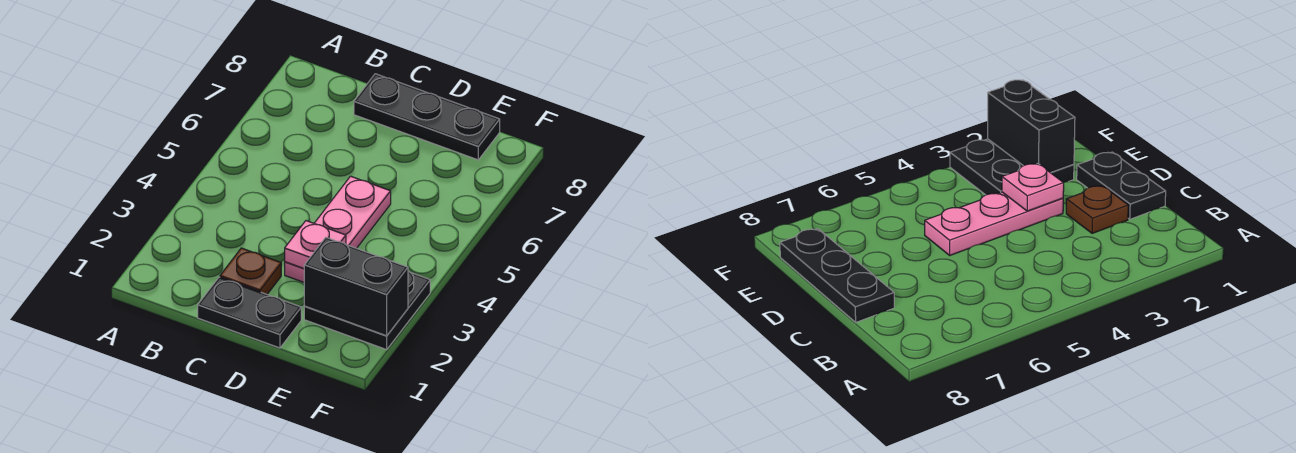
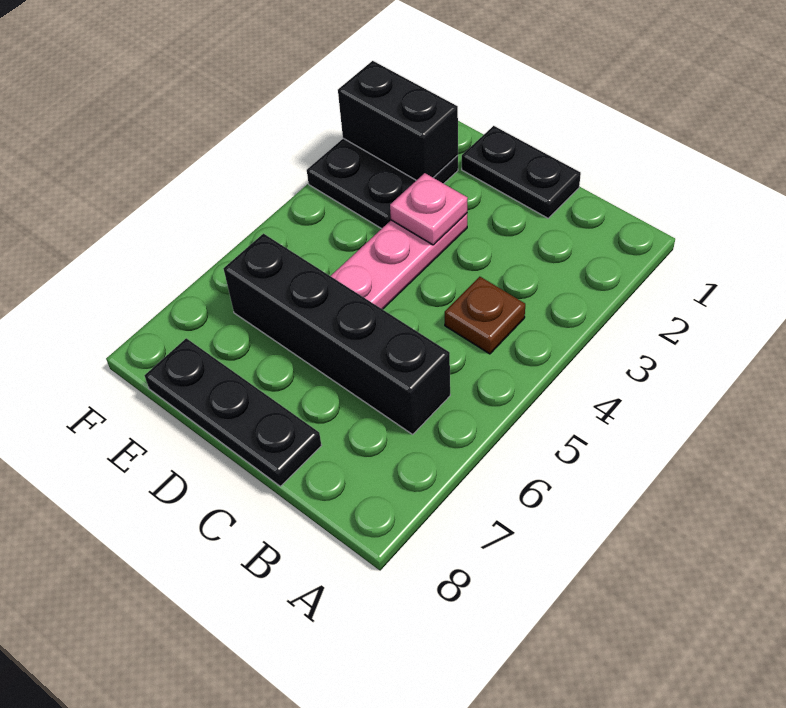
none -> black brick B6:E6 level 1
brown plate C2 level 1 -> brown plate B4 level 1

